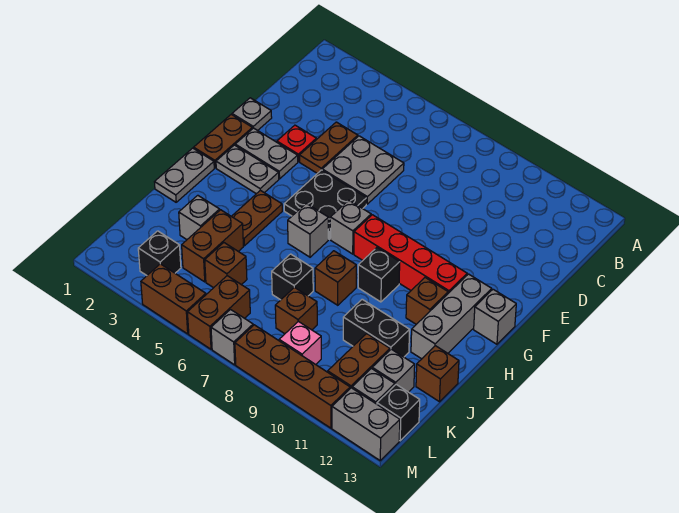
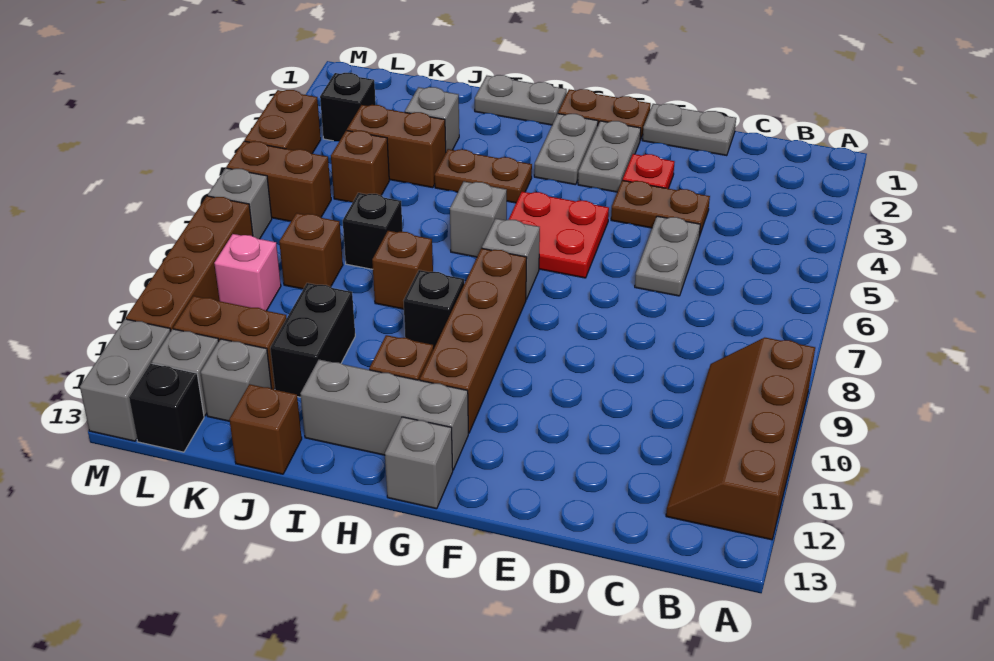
none -> brown slope A9:B12 level 1 top A
grey plate D5:E6 level 1 -> grey plate D5:D6 level 1
grey plate E1 level 1 -> grey plate D1:E1 level 1
black plate F5:G6 level 1 -> red plate F5:G6 level 1
red brick G8:G11 level 1 -> brown brick G8:G11 level 1

